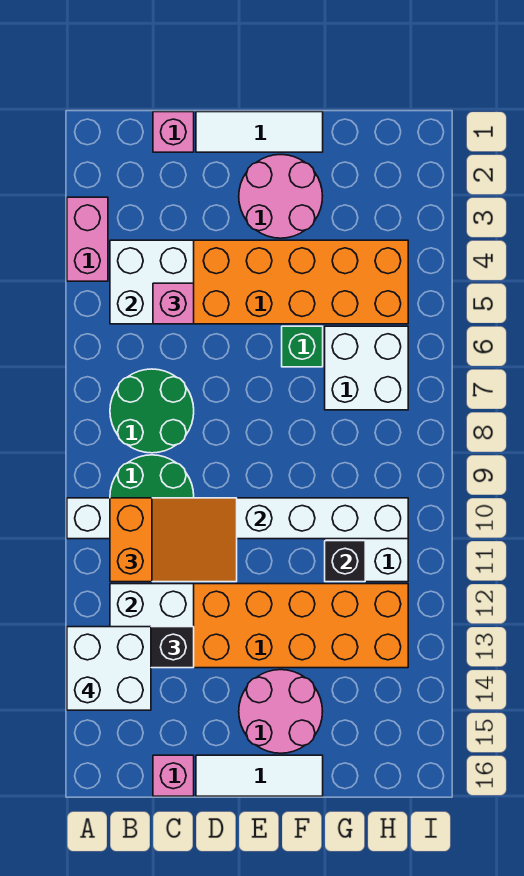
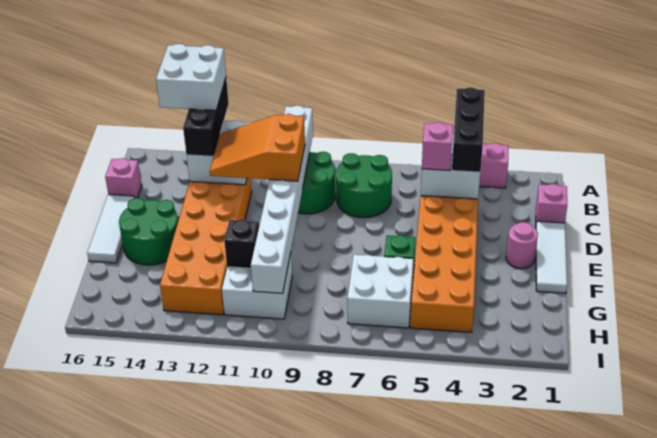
none -> black brick A4:C4 level 3
orange slope B10:D11 level 3 top B -> orange slope C10:D12 level 3 top 10
pink round brick E2:F3 level 1 -> pink round brick E2 level 1
pink round brick E14:F15 level 1 -> green round brick E14:F15 level 1

